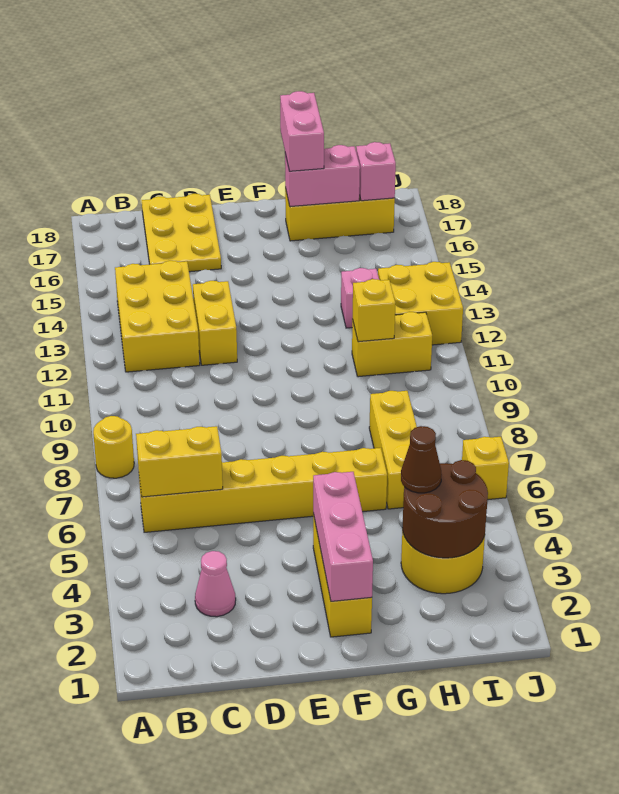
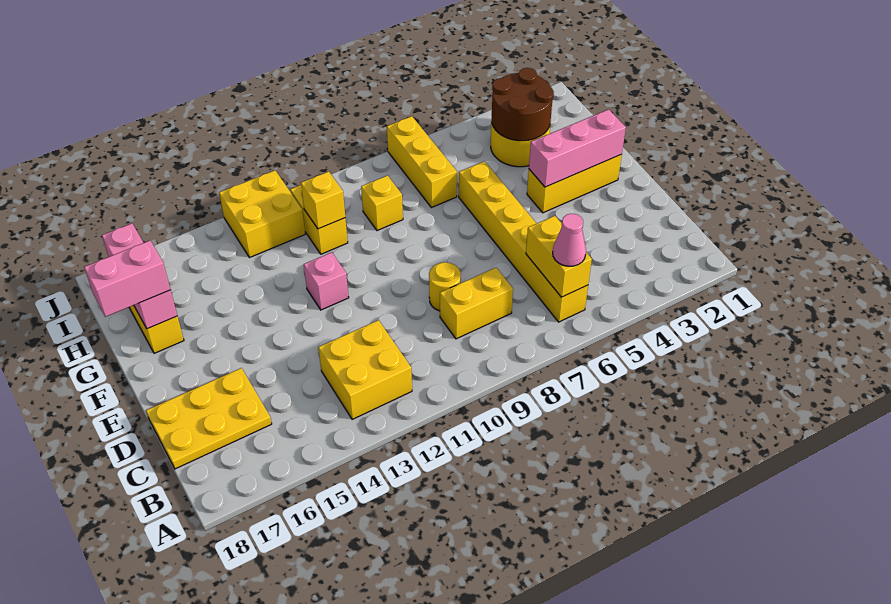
yellow round brick A8 level 1 -> yellow round brick D9 level 1
yellow brick B12:C14 level 1 -> yellow brick B12:C13 level 1
pink cone C3 level 1 -> pink cone B6 level 3
yellow brick D12:D13 level 1 -> yellow brick C8:C9 level 1
brown cone H4 level 3 -> none
yellow brick H6:H8 level 1 -> yellow brick H7:J7 level 1
pink brick H13 level 1 -> pink brick F12 level 1
yellow brick J6 level 1 -> yellow brick H9 level 1

